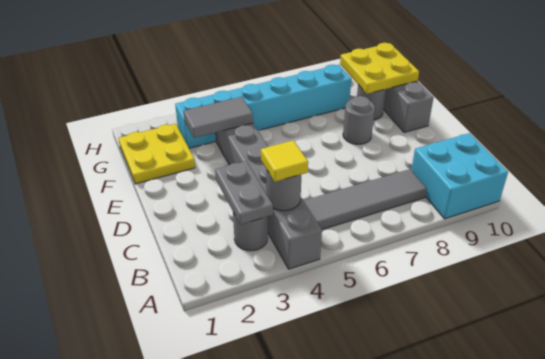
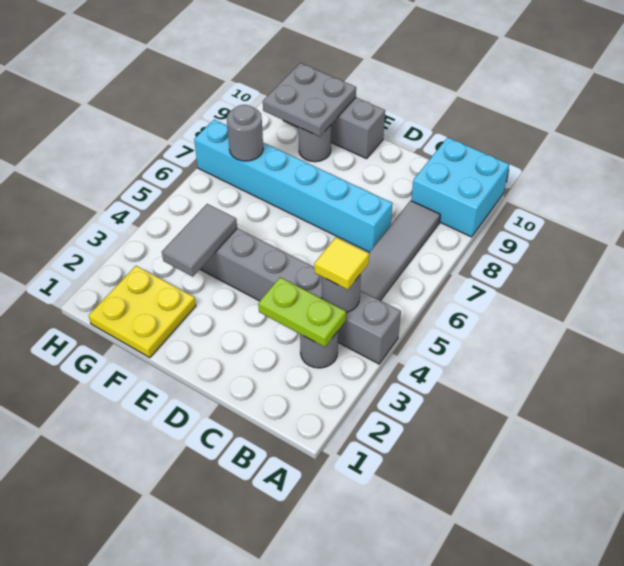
grey plate B3:C3 level 2 -> lime plate B3:C3 level 2
grey round brick E8 level 1 -> grey round brick G7 level 2
yellow plate F9:G10 level 2 -> grey plate F9:G10 level 2
cyan brick G3:G8 level 1 -> cyan brick C7:H7 level 1

